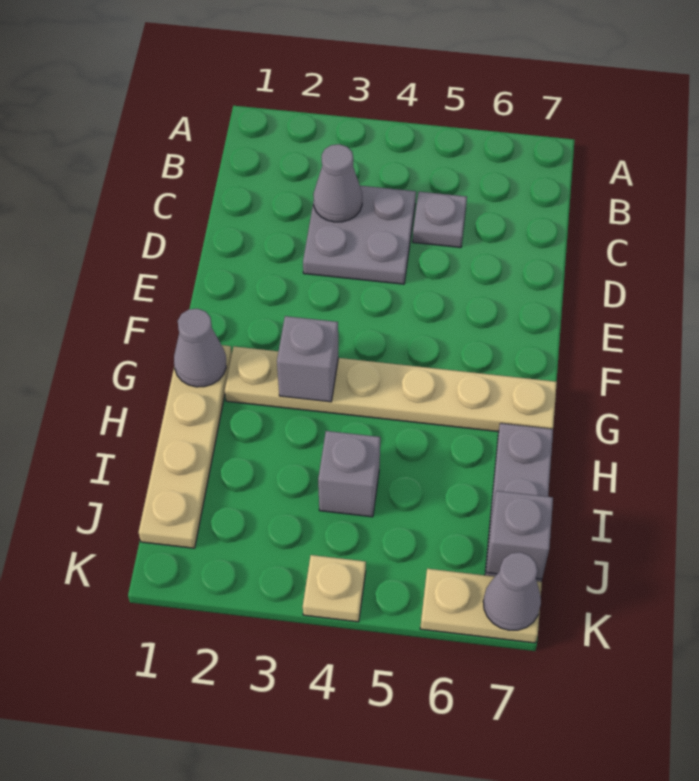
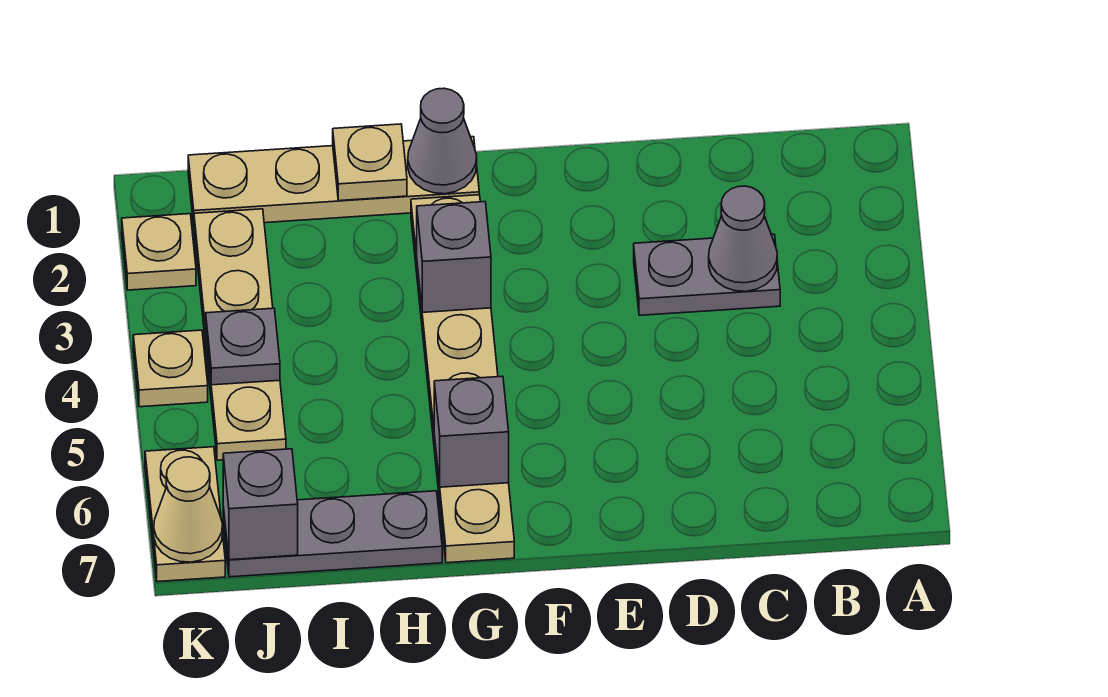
grey plate C3:D4 level 1 -> grey plate C3:D3 level 1
grey plate C5 level 1 -> grey plate J4 level 2
none -> tan plate H1 level 2
grey brick I4 level 1 -> grey brick G6 level 2
none -> tan plate J2:J5 level 1
none -> tan plate K2 level 1
grey cone K7 level 2 -> tan cone K7 level 2

